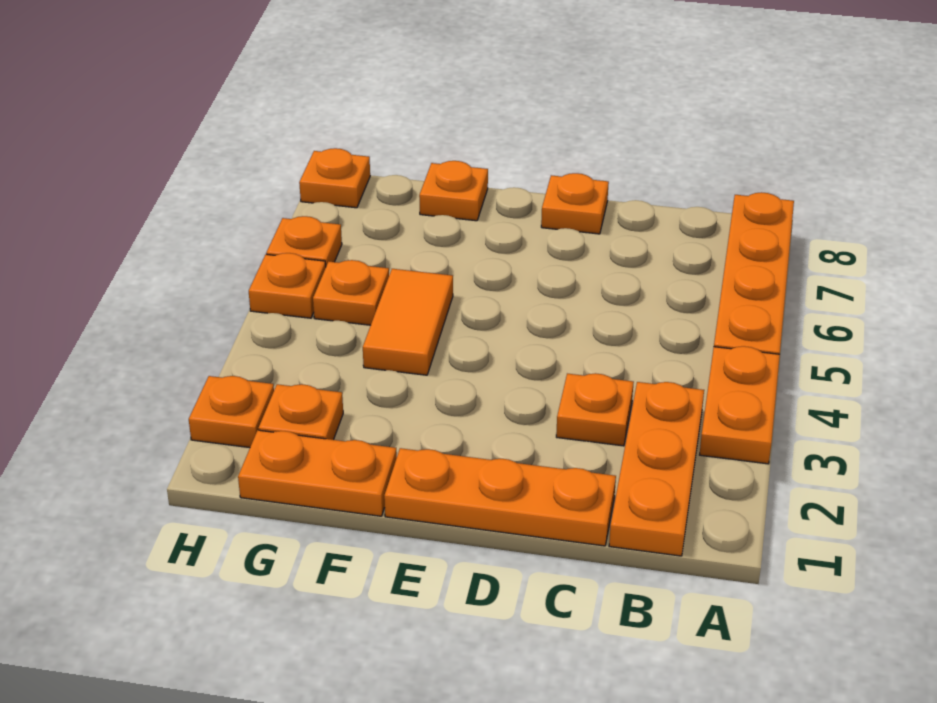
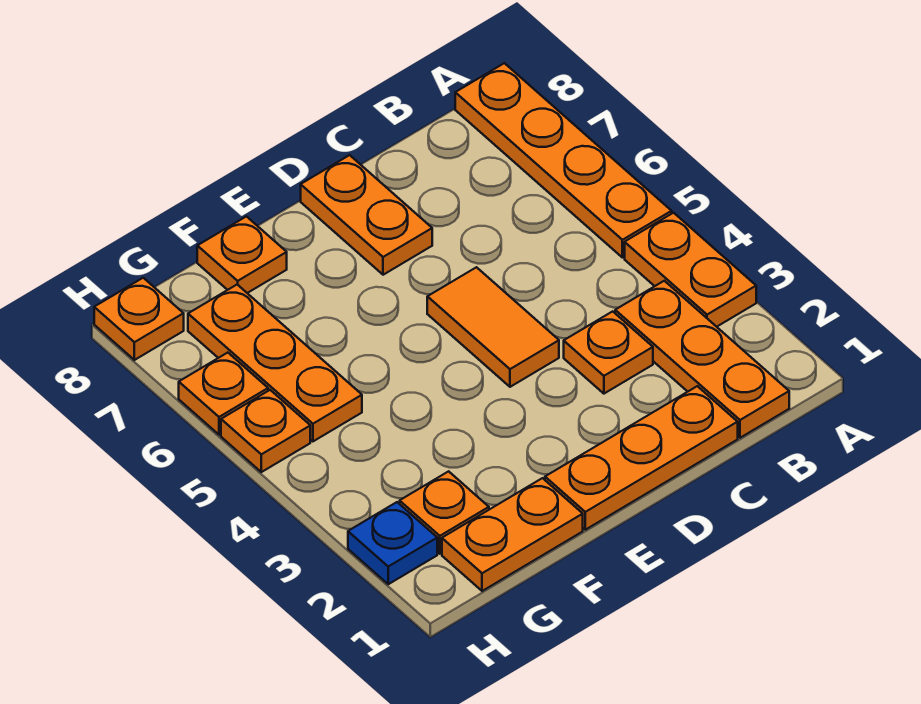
orange plate D8 level 1 -> orange plate D7:D8 level 1
orange tile F4:F5 level 1 -> orange tile D4:D5 level 1
orange plate G5 level 1 -> orange plate G5:G7 level 1
orange plate H2 level 1 -> blue plate H2 level 1

